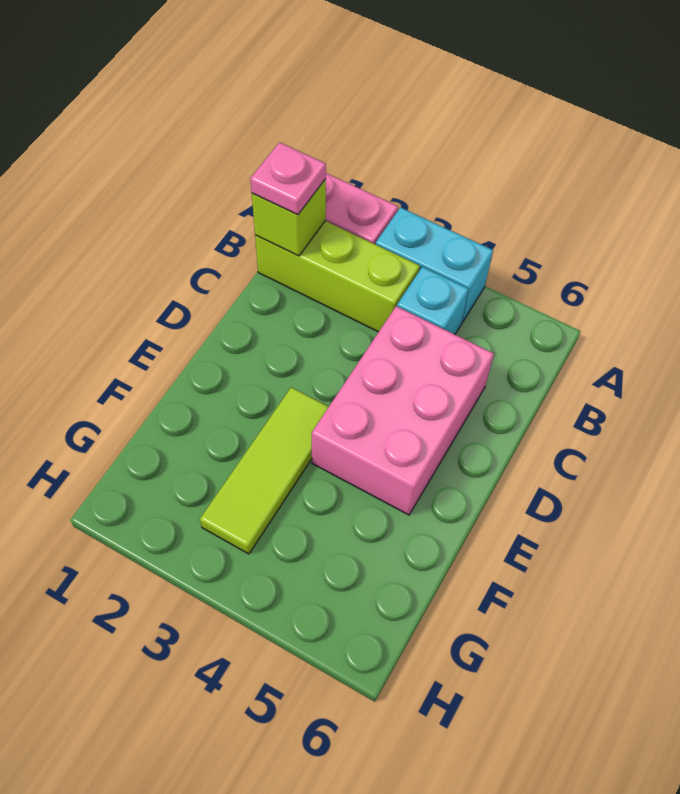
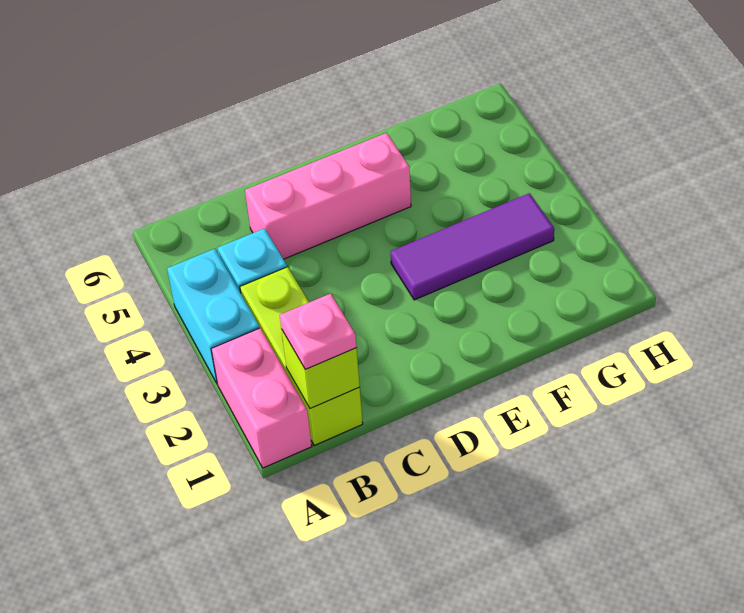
pink brick C4:E5 level 1 -> pink brick C5:E5 level 1
lime tile E3:G3 level 1 -> purple tile E3:G3 level 1

